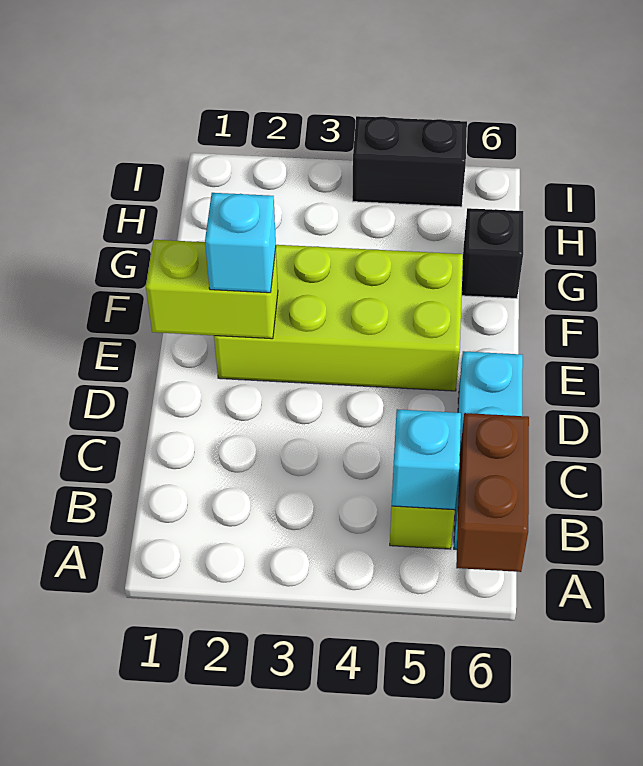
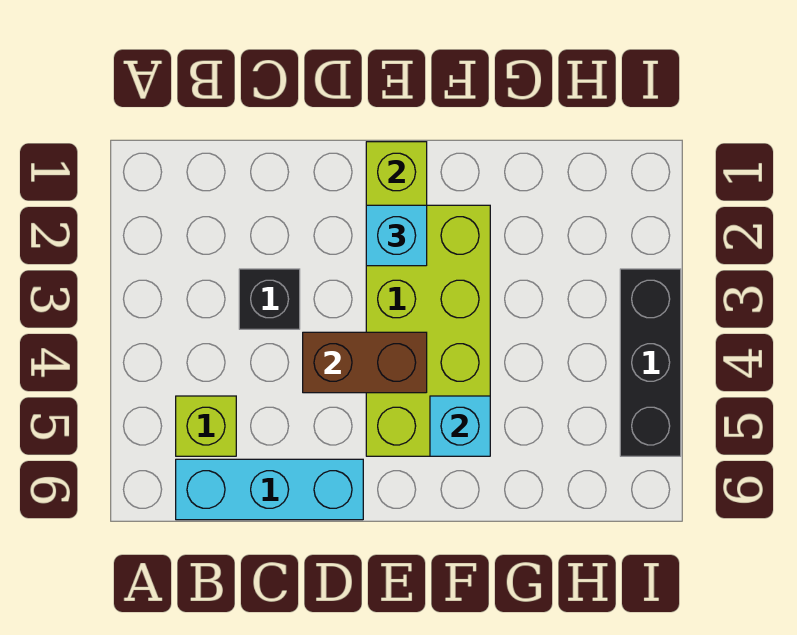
brown brick A6:B6 level 2 -> brown brick D4:E4 level 2
cyan brick B5 level 2 -> cyan brick F5 level 2
black brick G6 level 1 -> black brick C3 level 1
black brick I4:I5 level 1 -> black brick I3:I5 level 1

